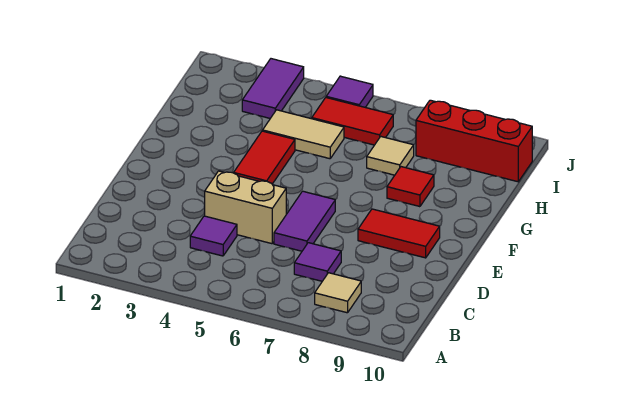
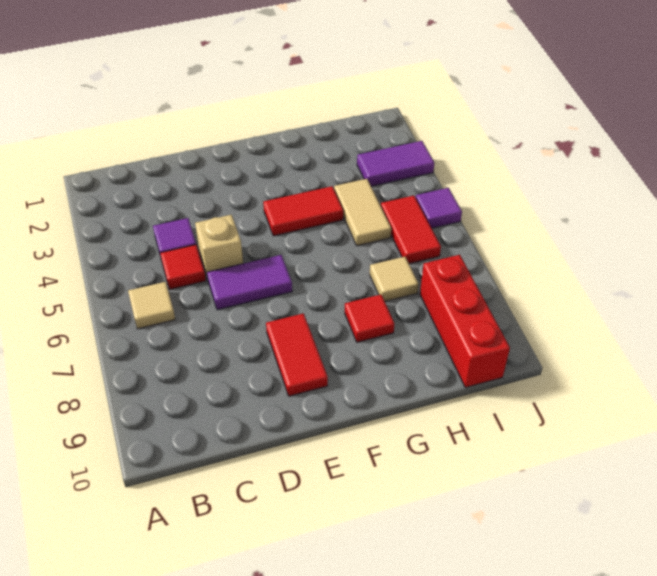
tan tile B8 level 1 -> tan tile B6 level 1
none -> red tile C5 level 1
purple tile C7 level 1 -> none
tan brick D4:D5 level 1 -> tan brick D5 level 1

